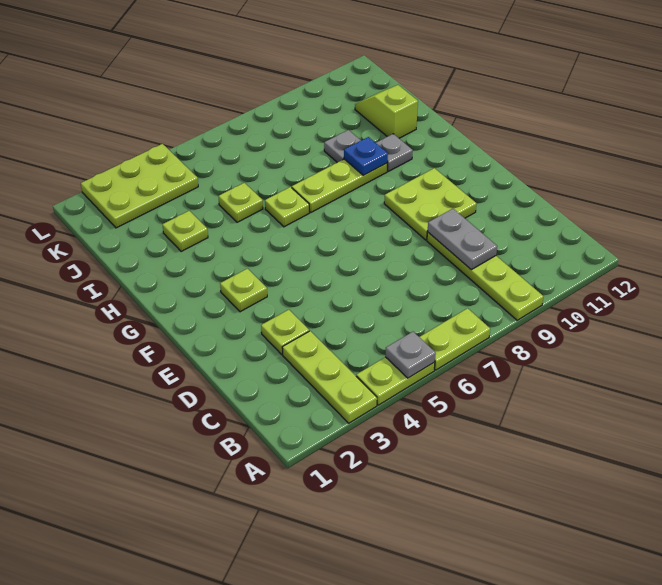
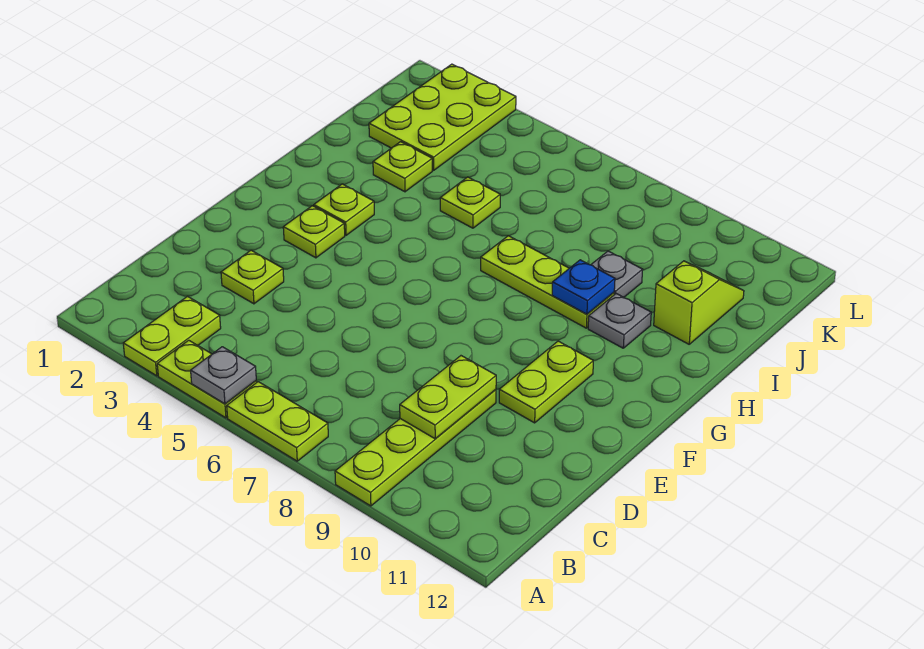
lime plate A3:C3 level 1 -> lime plate A3:B3 level 1
grey plate C9:D9 level 2 -> lime plate C9:D9 level 2
lime plate E9:F10 level 1 -> lime plate E10:F10 level 1
lime plate H6 level 1 -> lime plate G3 level 1
lime plate K2:L4 level 1 -> lime plate J2:L3 level 1

